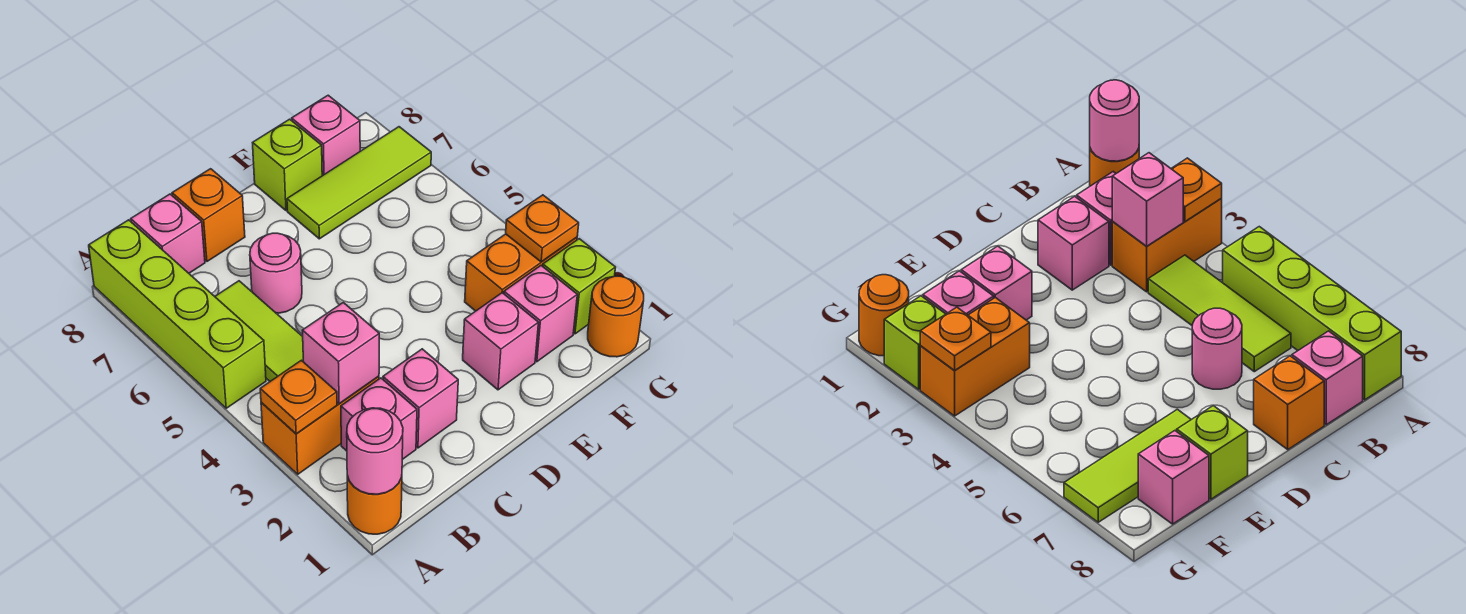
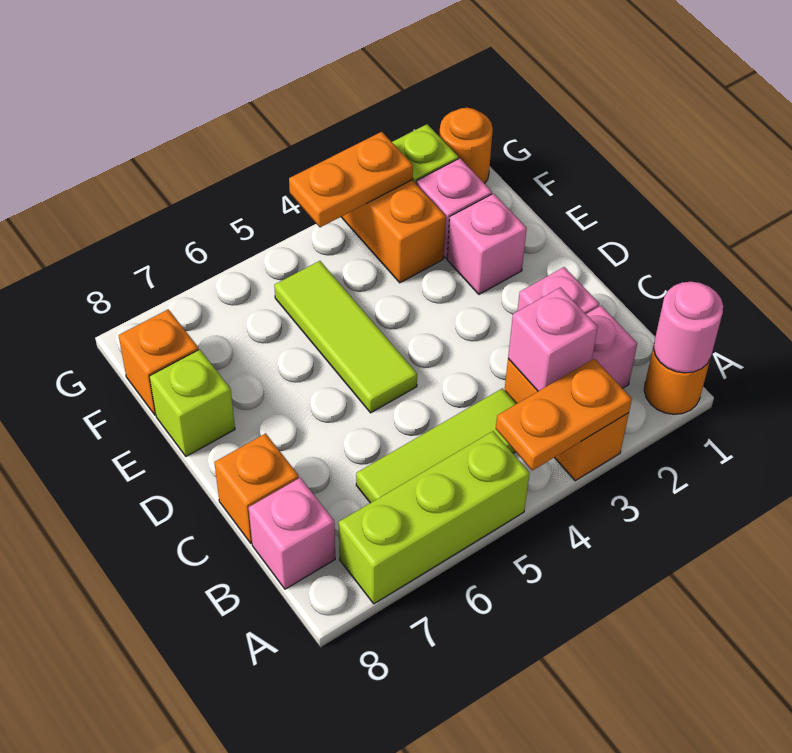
orange plate A3 level 2 -> orange plate A3:A4 level 2
lime brick A5:A8 level 1 -> lime brick A5:A7 level 1
pink round brick C6 level 1 -> none
lime tile E7:G7 level 1 -> lime tile D5:F5 level 1
pink brick F8 level 1 -> orange brick F8 level 1
orange plate G3 level 2 -> orange plate G3:G4 level 2

